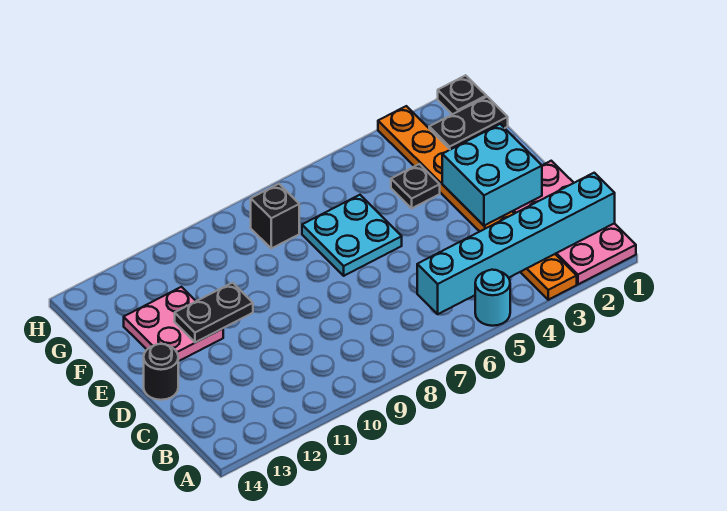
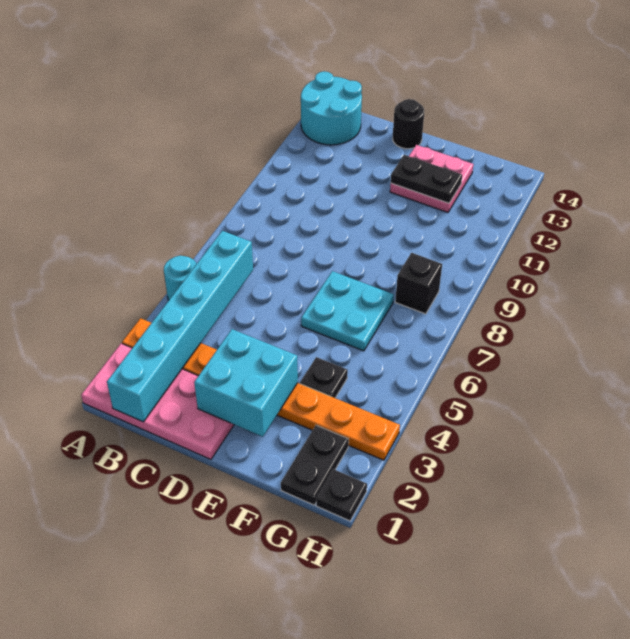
none -> cyan round brick A13:B14 level 1
black plate E11:E12 level 2 -> black plate E12:F12 level 2

